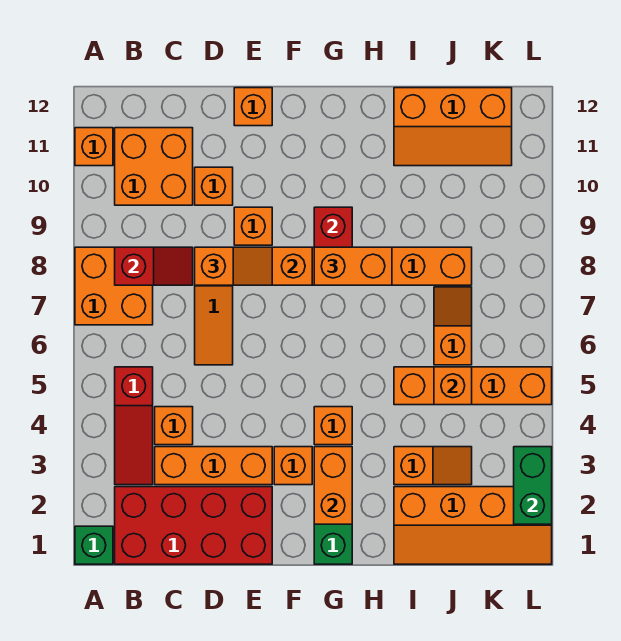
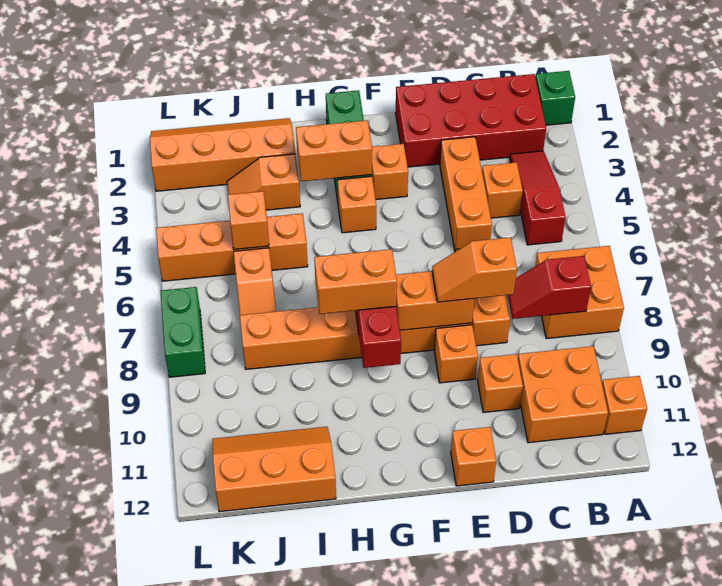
orange brick C3:E3 level 1 -> orange brick D3:D5 level 1
orange brick G2:G3 level 2 -> orange brick G3:H3 level 2
green brick L2:L3 level 2 -> green brick L7:L8 level 1

